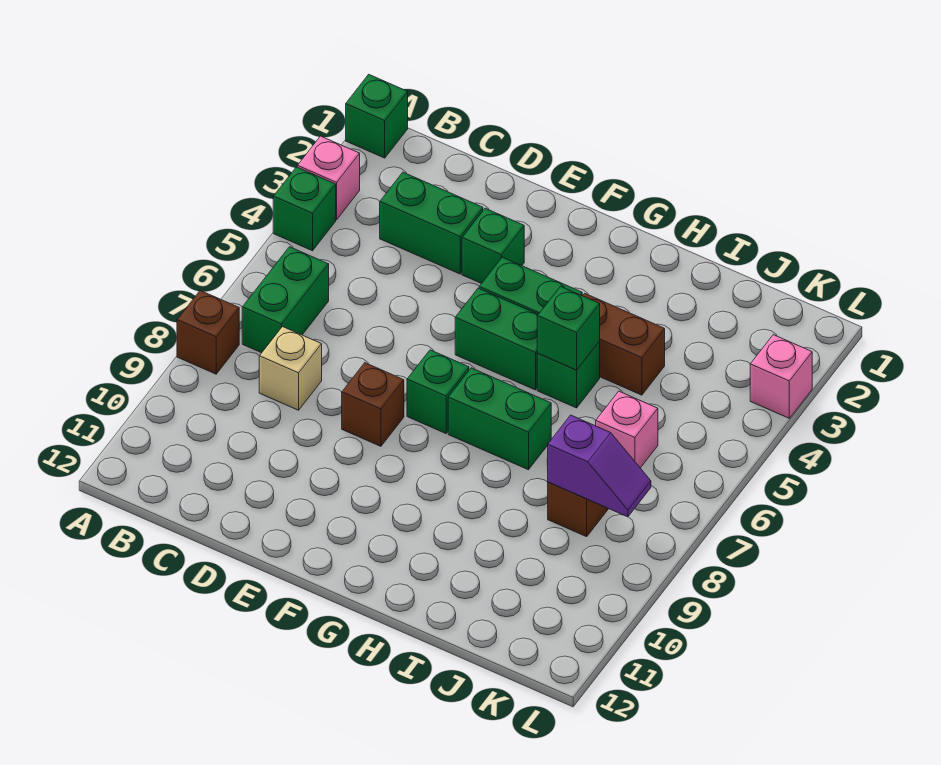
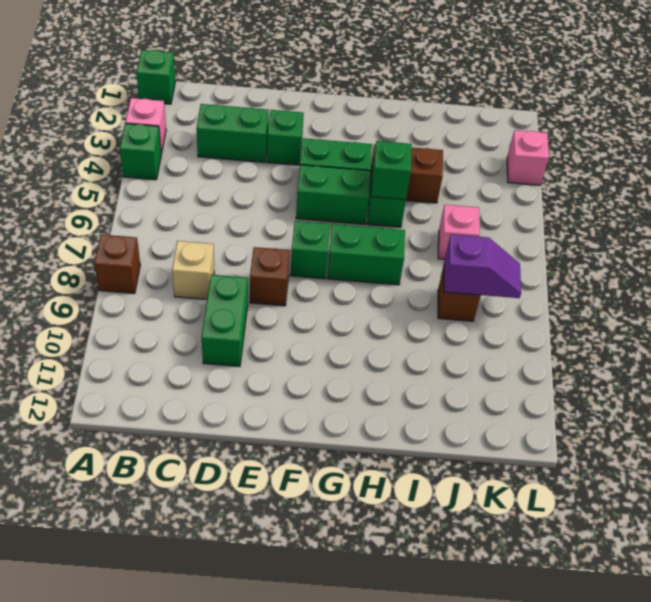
green brick B6:B7 level 1 -> green brick D9:D10 level 1

